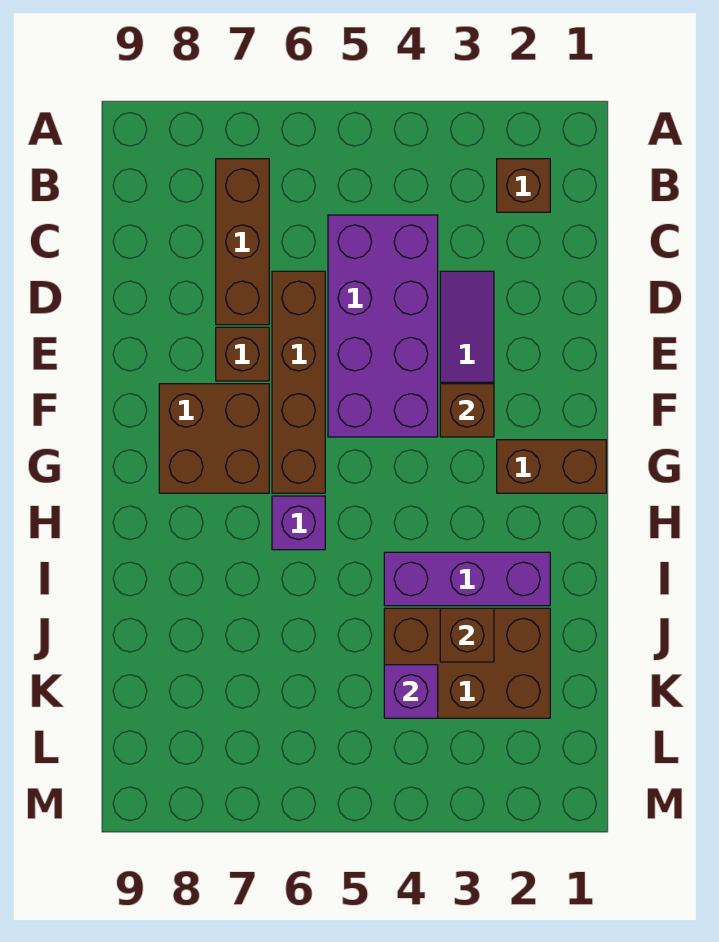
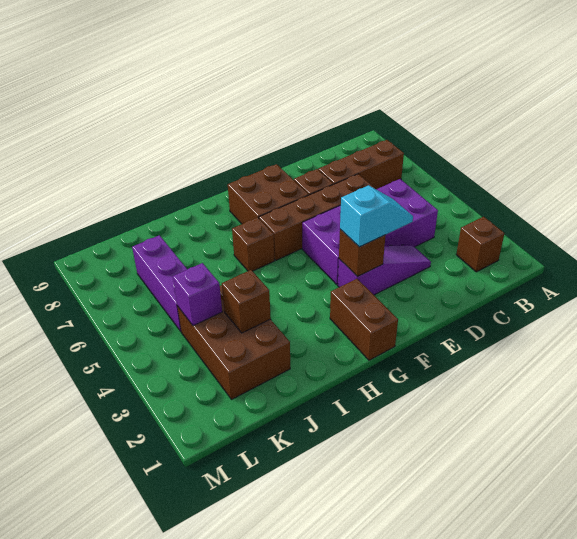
none -> cyan slope E3:F3 level 3 top F
purple brick H6 level 1 -> brown brick H6 level 1
purple brick I2:I4 level 1 -> purple brick K5:K7 level 1

